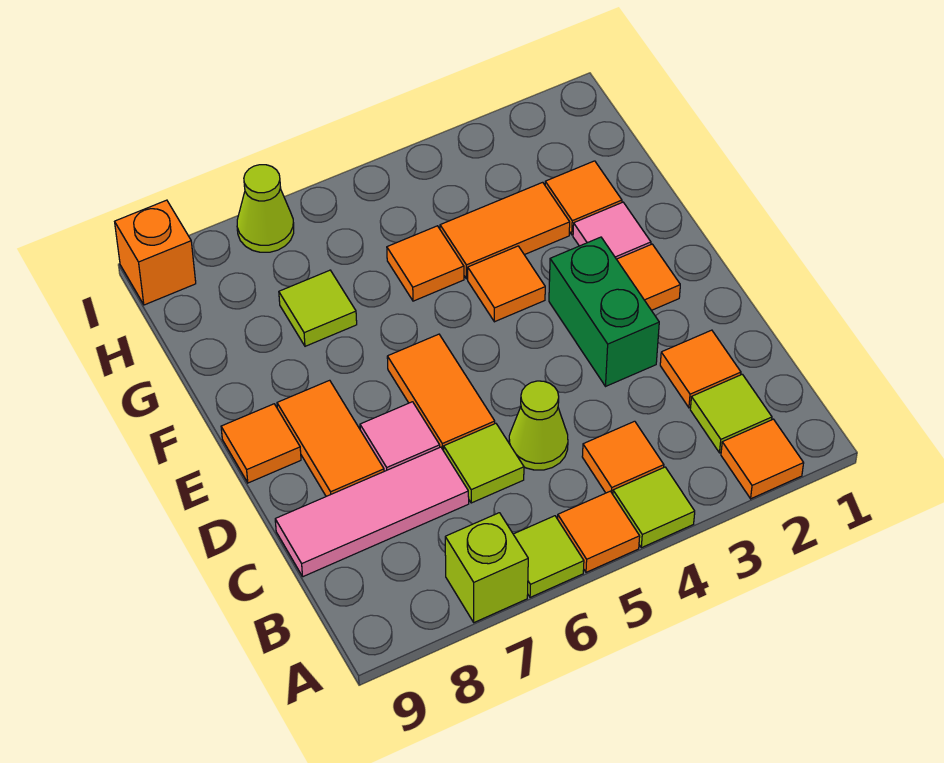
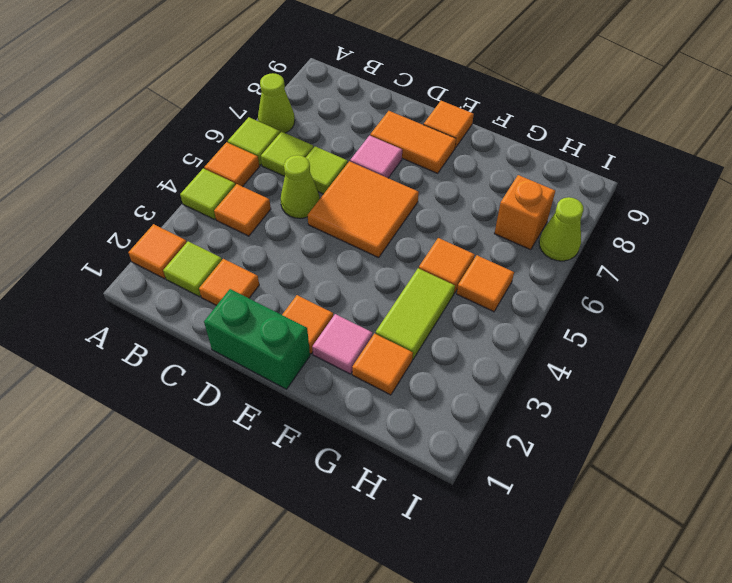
lime brick A7 level 1 -> lime cone A7 level 1
pink tile C7:C9 level 1 -> none
green brick D3:E3 level 1 -> green brick D1:E1 level 1
orange tile D6:E6 level 1 -> orange tile D5:E6 level 1
orange tile F4 level 1 -> orange tile H5 level 1
orange tile G3:G4 level 1 -> lime tile G3:G4 level 1
lime tile G7 level 1 -> lime tile B6 level 1
orange brick I9 level 1 -> orange brick H7 level 1

